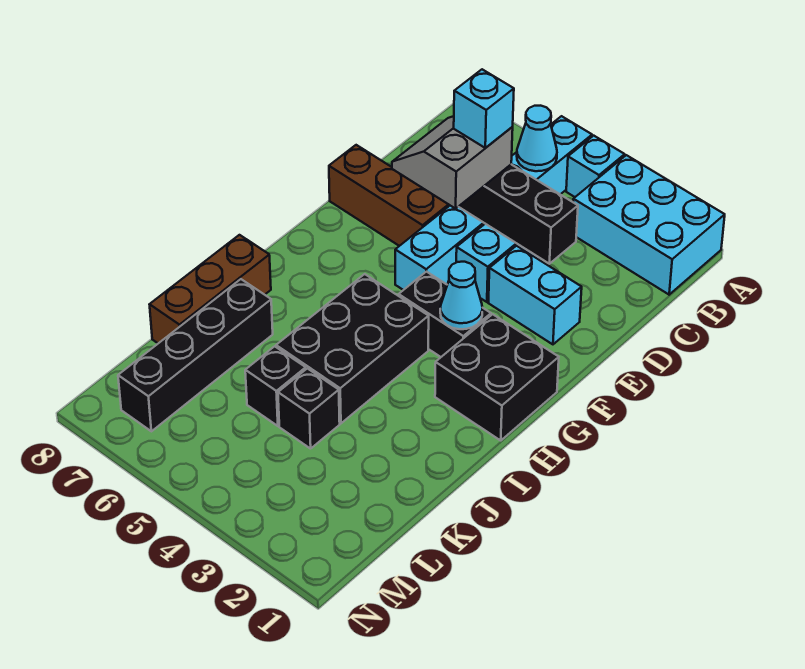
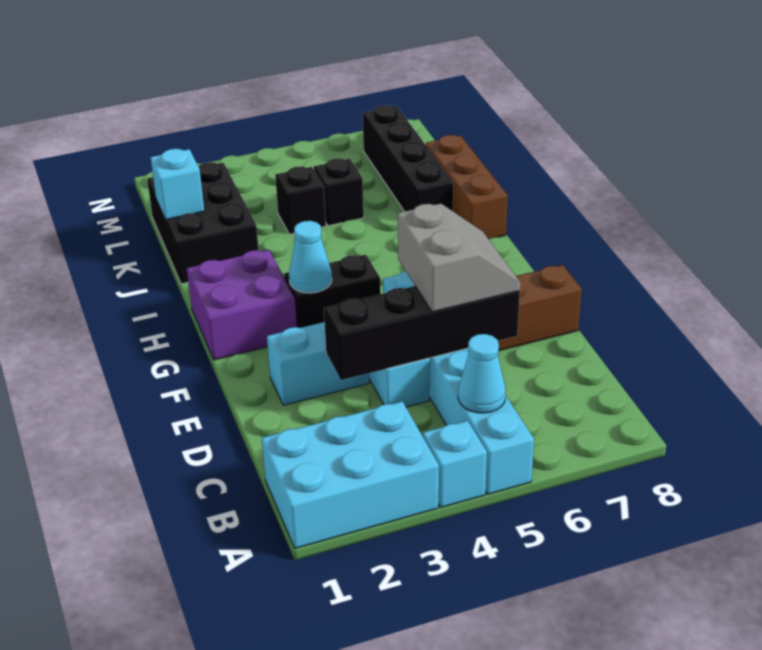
cyan brick D5 level 4 -> cyan brick K1 level 2
black brick G1:H2 level 1 -> purple brick G1:H2 level 1
black brick H4:J5 level 1 -> black brick J1:L2 level 1

